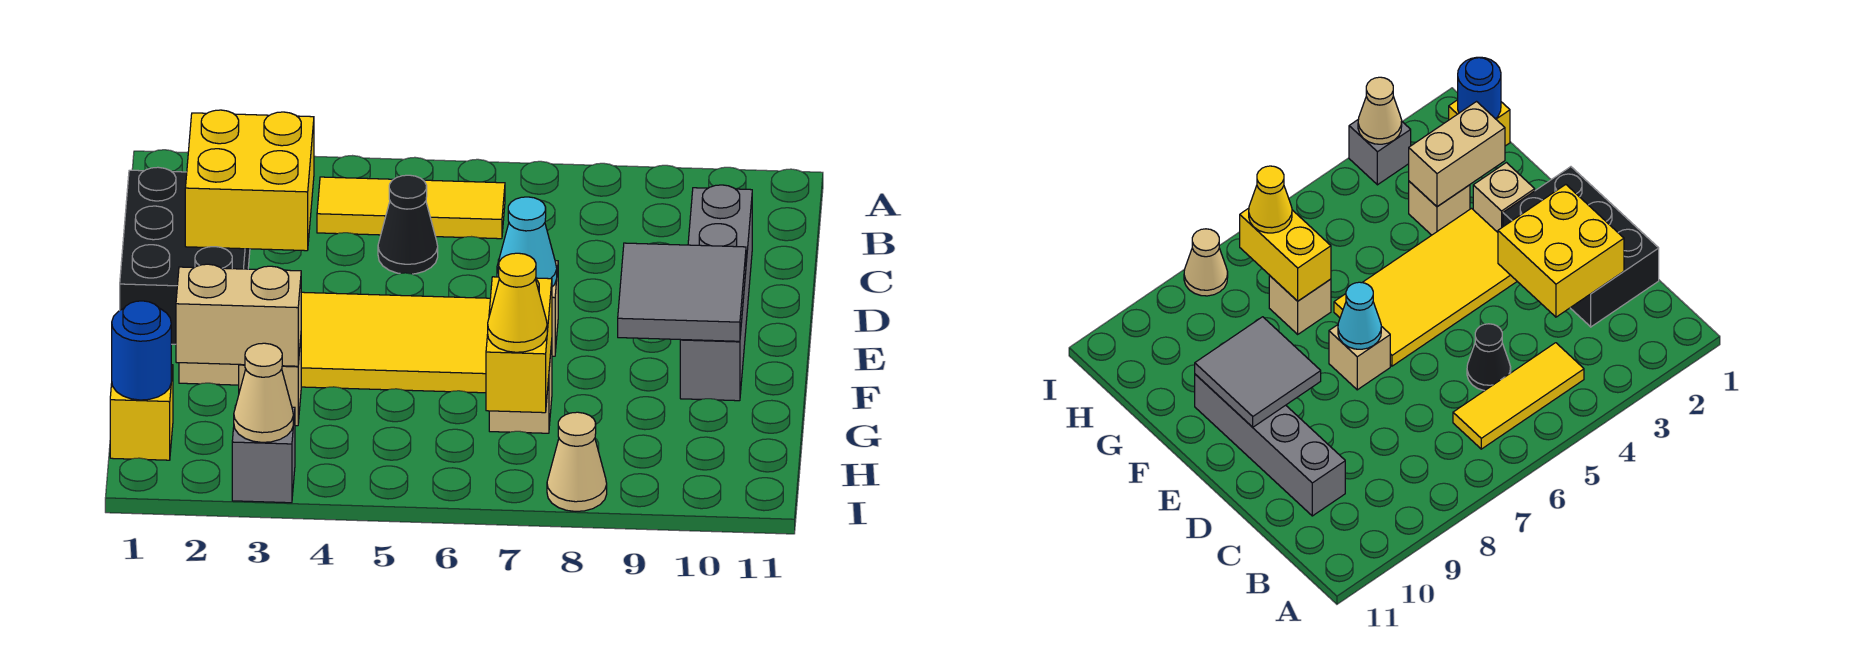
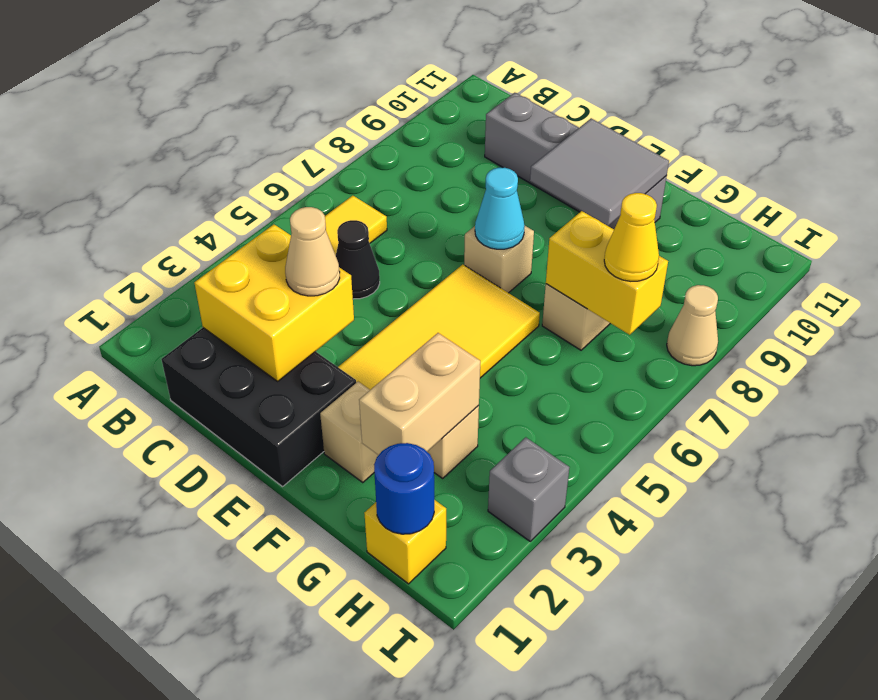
tan cone I3 level 2 -> tan cone D3 level 3

